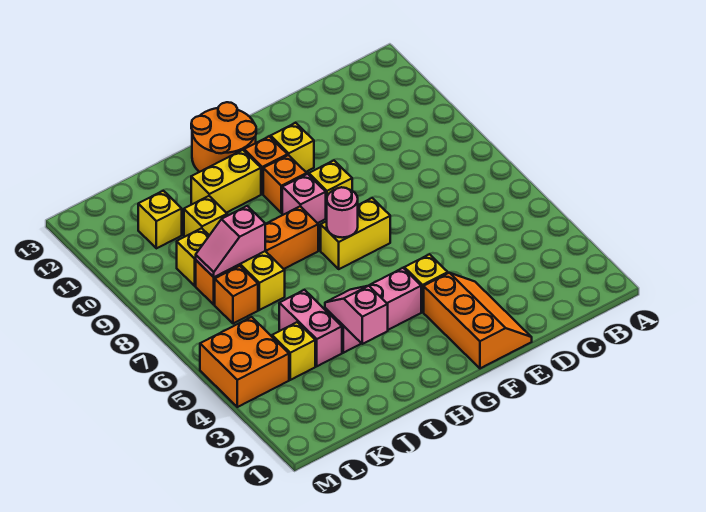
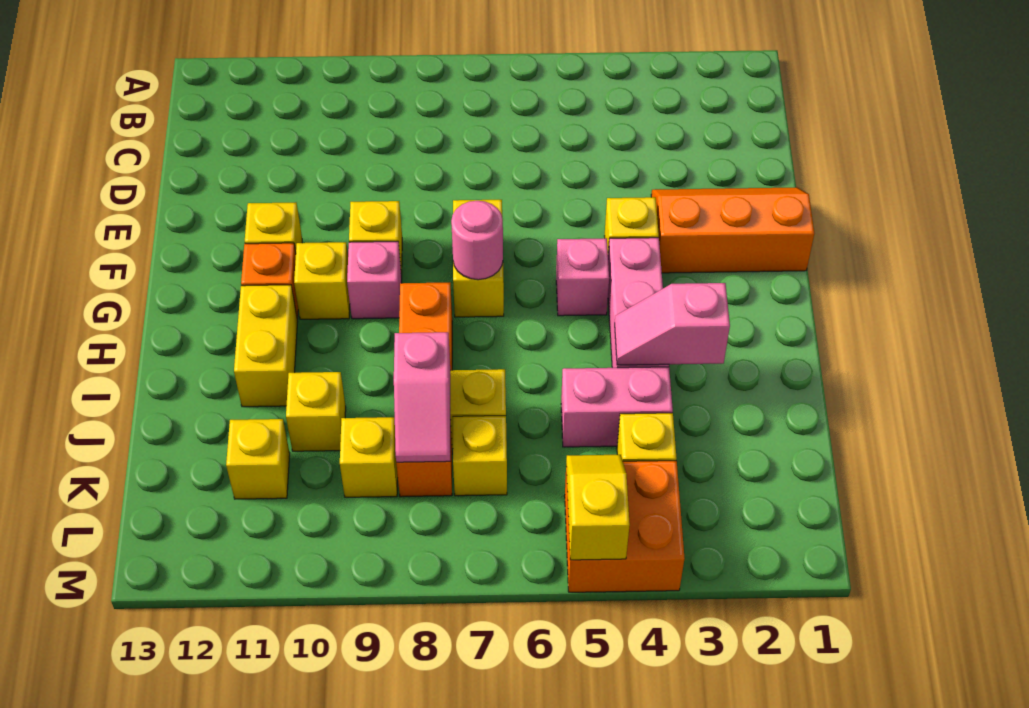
none -> pink brick G5 level 1
orange brick G10 level 1 -> yellow brick G10 level 1
orange round brick G12:H13 level 1 -> none
orange brick K7 level 1 -> yellow brick K7 level 1
none -> yellow slope L5:M5 level 2 top M

